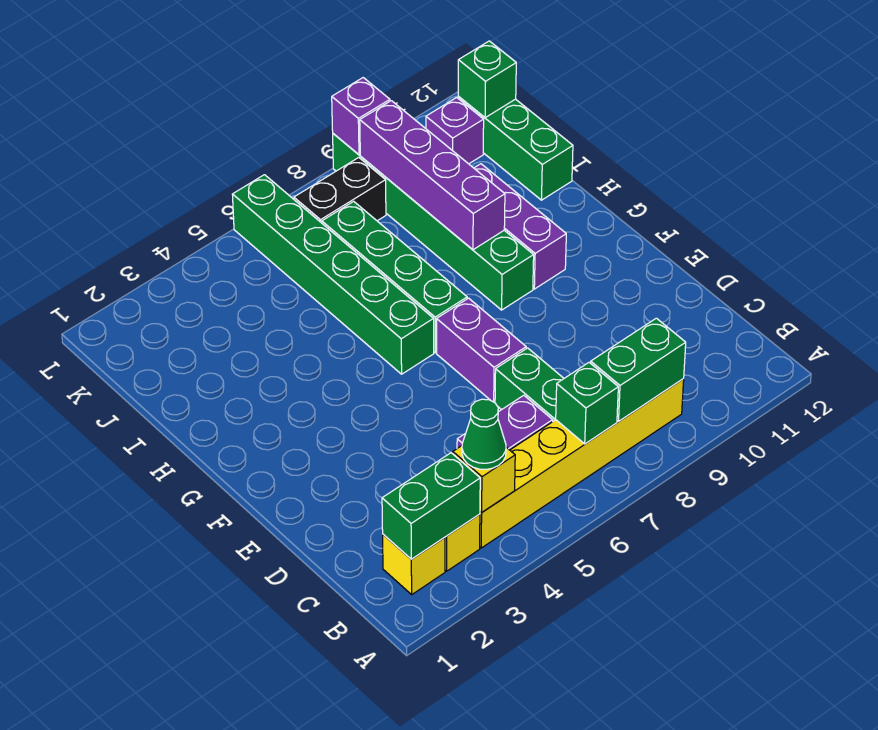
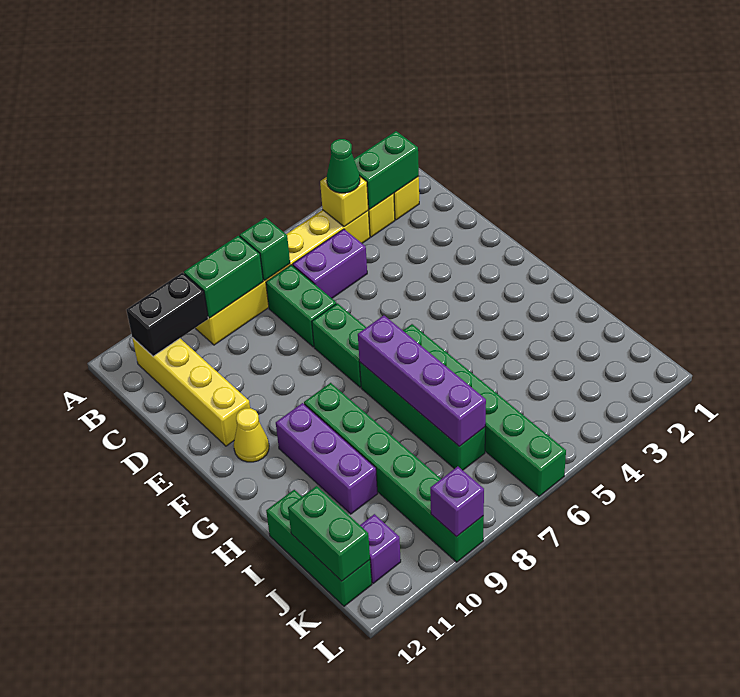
none -> yellow brick B11:E11 level 1
purple brick E7:F7 level 1 -> green brick E7:F7 level 1
none -> yellow cone F11 level 1
purple brick H9:K9 level 2 -> purple brick G7:J7 level 2
black brick K7:K8 level 1 -> black brick B10:B11 level 2
green brick K12 level 2 -> green brick J12:K12 level 2

